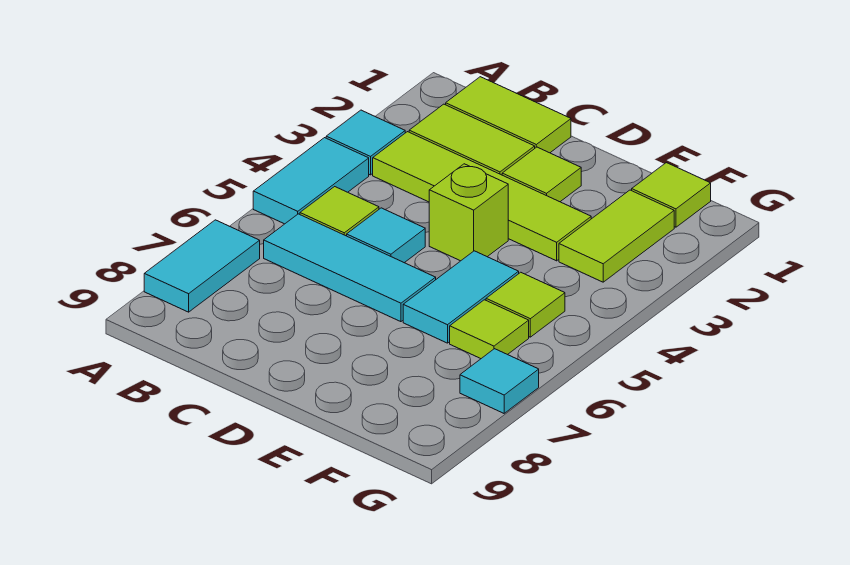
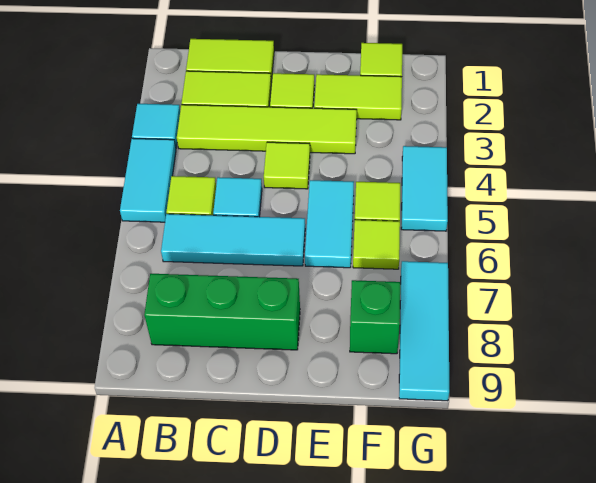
cyan tile A7:A8 level 1 -> cyan tile G4:G5 level 1
none -> green brick B8:D8 level 1
lime brick D4 level 1 -> lime tile D4 level 1
lime tile F2:F3 level 1 -> lime tile E2:F2 level 1
none -> green brick F8 level 1
cyan tile G7 level 1 -> cyan tile G7:G9 level 1

